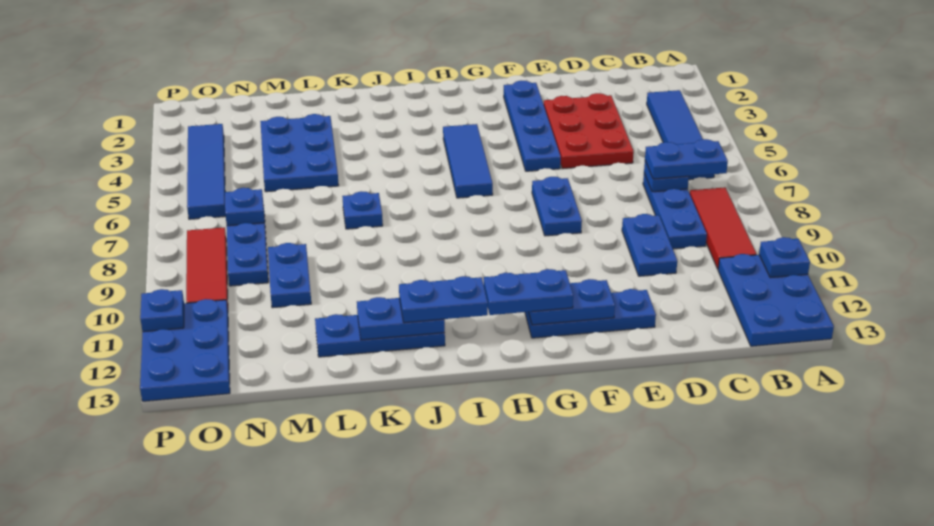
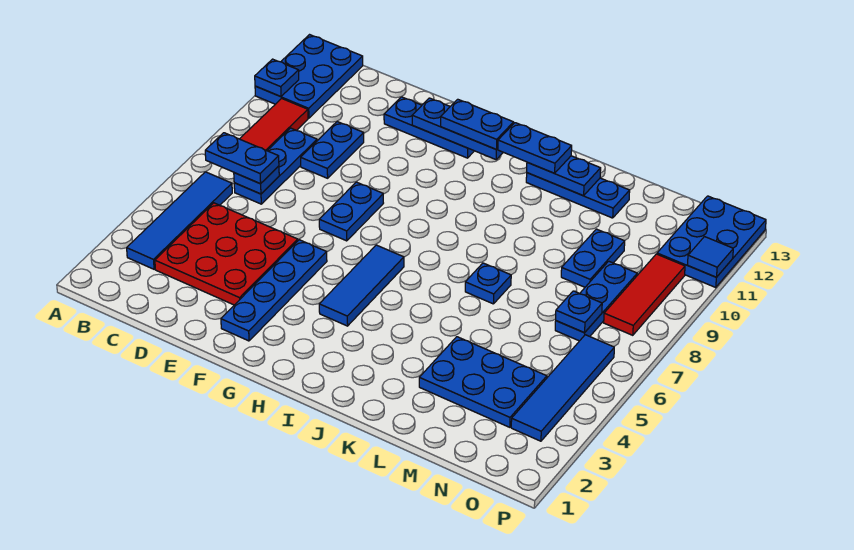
red plate D3:E5 level 1 -> red plate C3:E5 level 1
blue plate F12:G12 level 2 -> blue plate F12:H12 level 2
blue plate L3:M5 level 1 -> blue plate L3:N4 level 1
blue plate P11 level 2 -> blue tile P11 level 2

